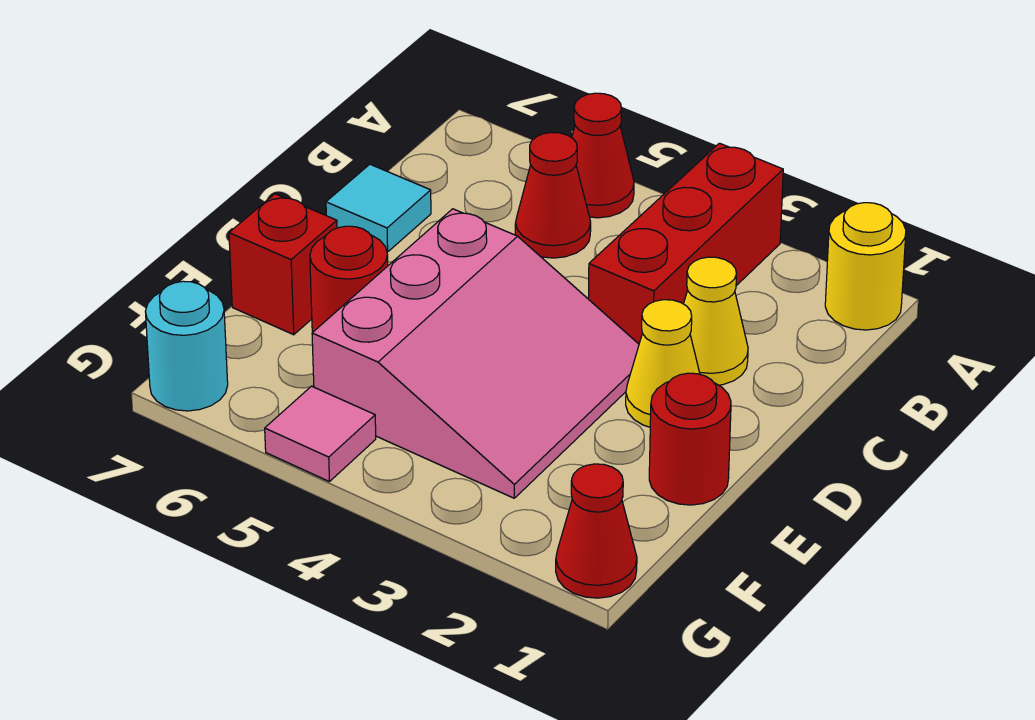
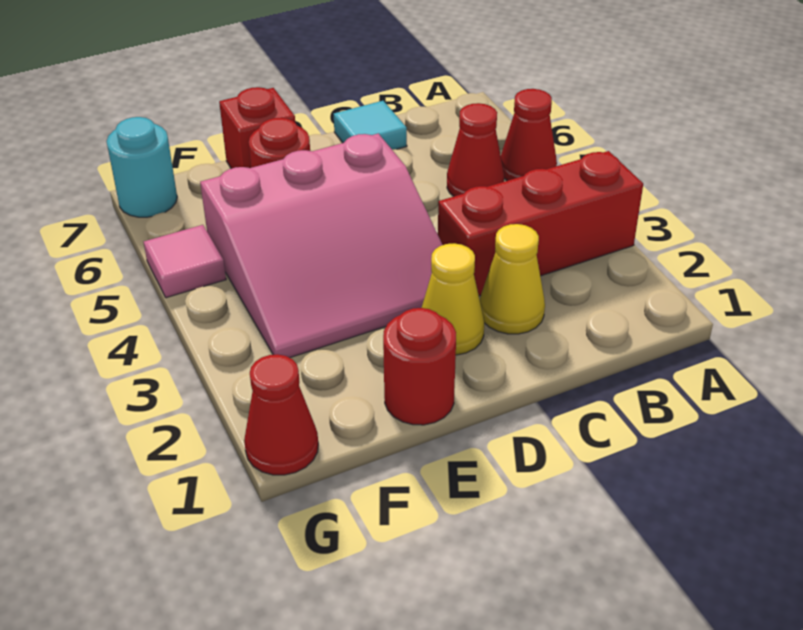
yellow round brick A1 level 1 -> none

